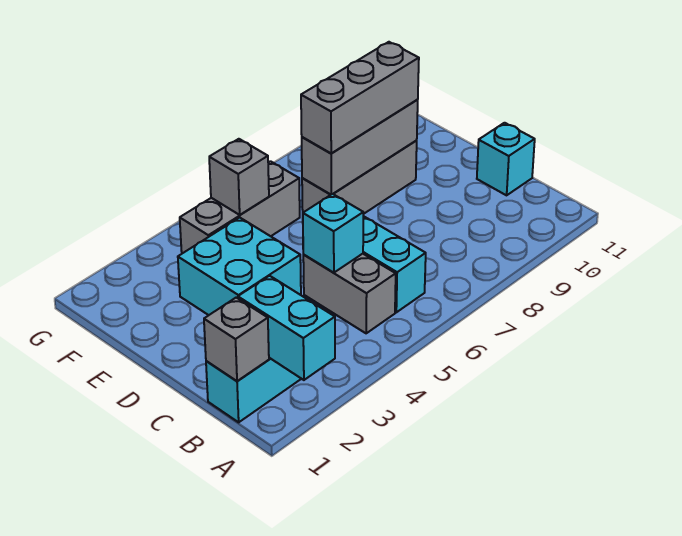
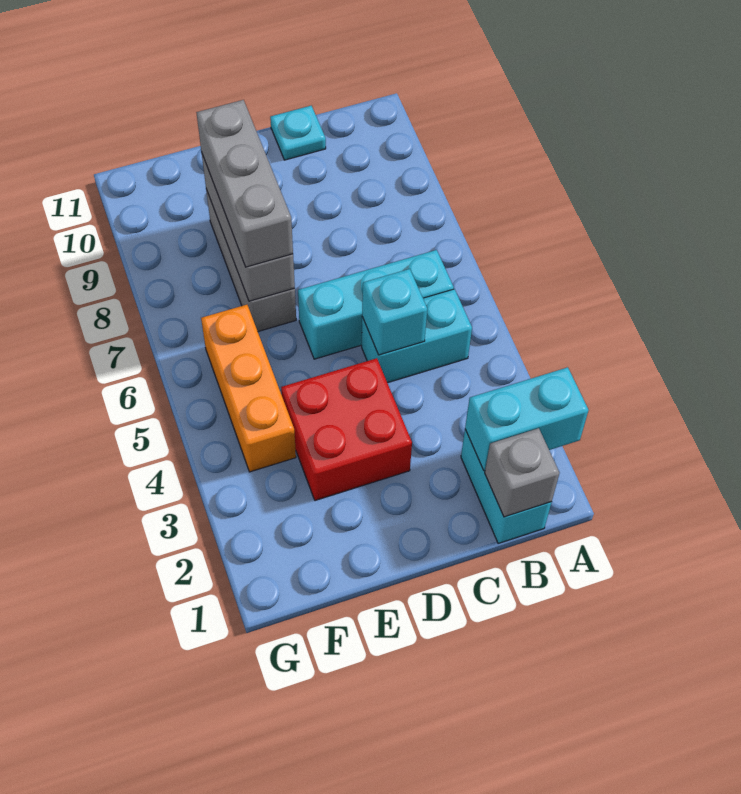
grey brick B5:C5 level 1 -> cyan brick B5:C5 level 1
cyan brick C11 level 1 -> cyan plate C11 level 1
cyan brick D3:E4 level 1 -> red brick D3:E4 level 1
grey brick F4:F6 level 1 -> orange brick F4:F6 level 1
grey brick F5 level 2 -> none

